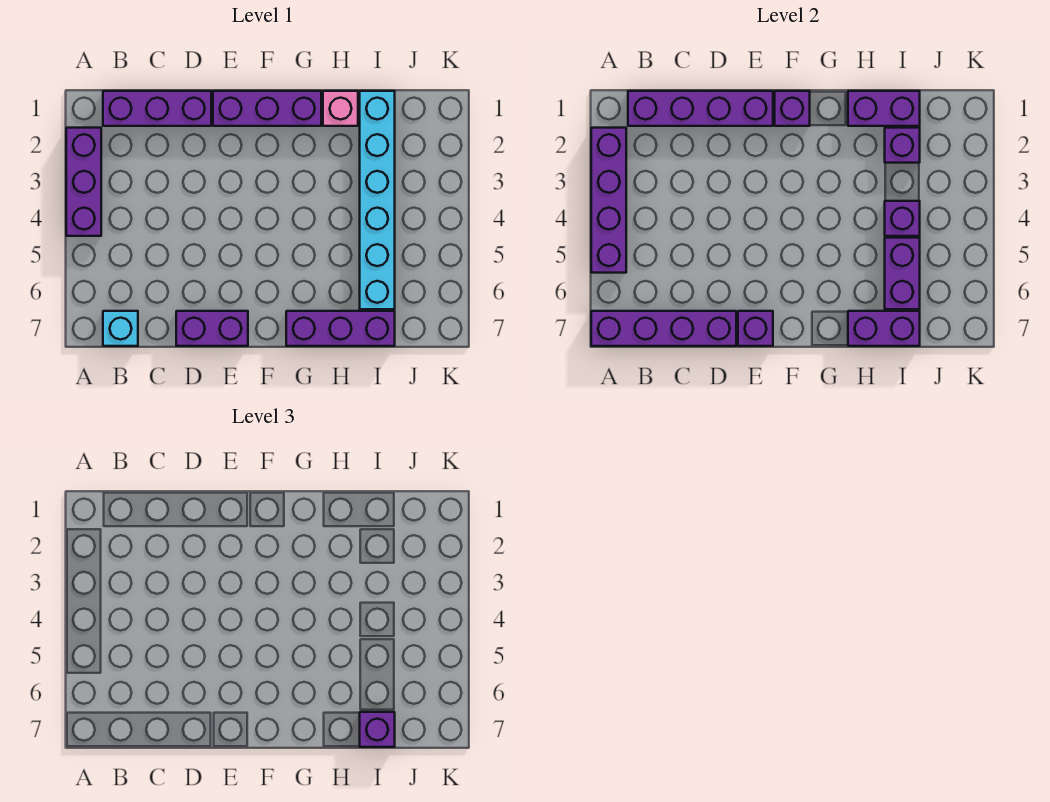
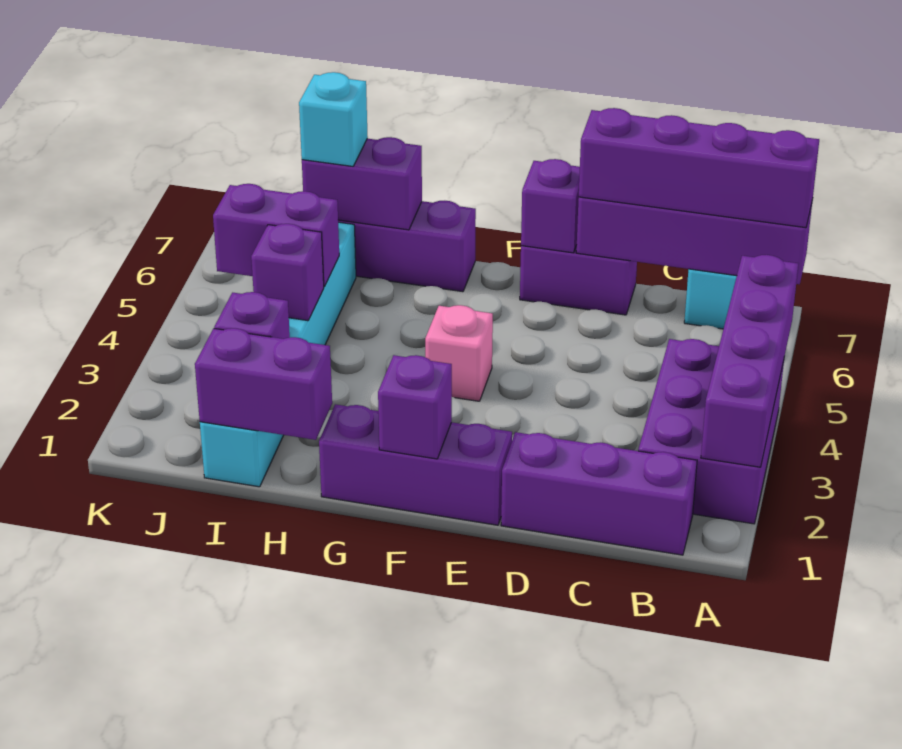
purple brick A2:A4 level 1 -> purple brick A2:B4 level 1
purple brick B1:E1 level 2 -> purple brick A7:D7 level 3
pink brick H1 level 1 -> pink brick F4 level 1
purple brick I5:I6 level 2 -> purple brick I5:J5 level 2
purple brick I7 level 3 -> cyan brick I7 level 3

